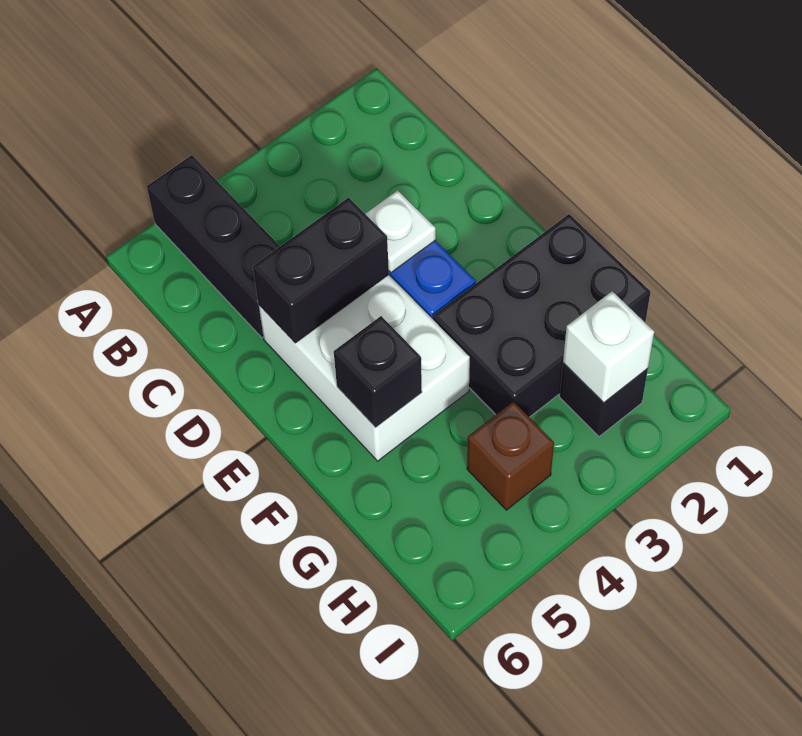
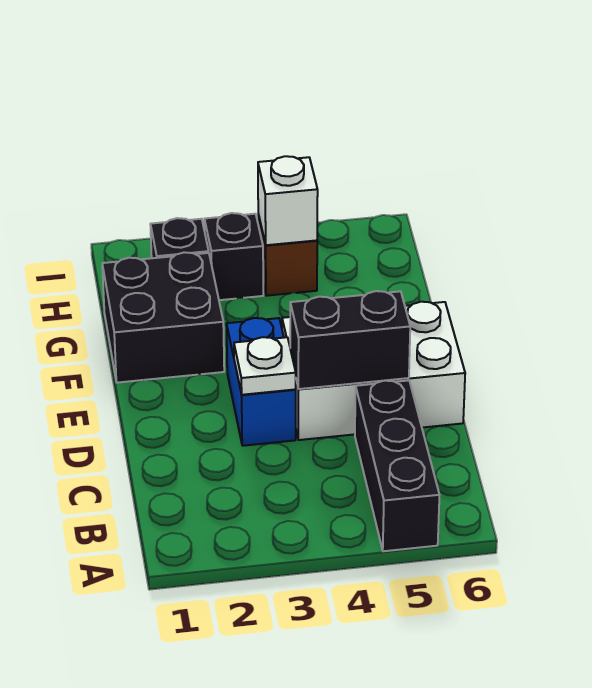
white brick D4:F5 level 1 -> white brick D4:E6 level 1
black brick F1:G3 level 1 -> black brick F1:G2 level 1
black brick F5 level 2 -> black brick H3 level 1
white brick H2 level 2 -> white brick H4 level 2

